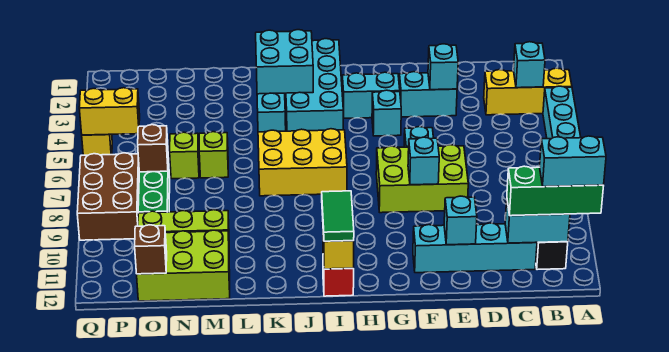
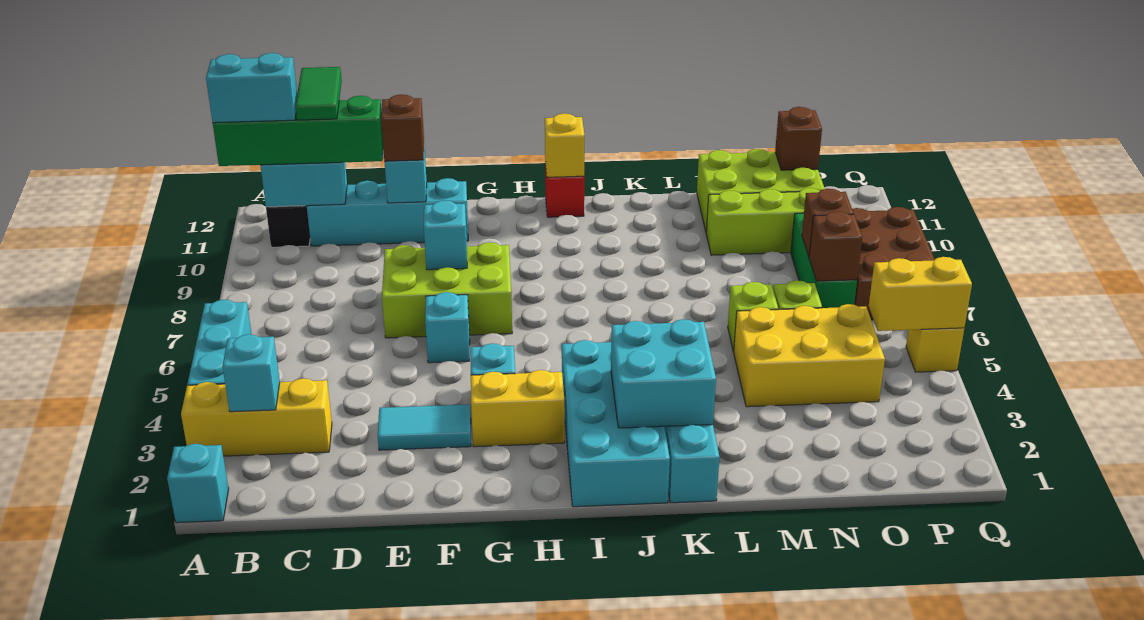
green brick A11:C11 level 3 -> green brick A11:D11 level 3
cyan brick E3:F3 level 1 -> cyan tile E3:F3 level 1
cyan brick E3 level 2 -> cyan brick A1 level 1
none -> brown brick E11 level 3
cyan brick G3:H3 level 1 -> yellow brick G3:H3 level 1
yellow brick I6:K7 level 1 -> yellow brick M4:O5 level 1
green tile I11:I12 level 3 -> green tile C11:C12 level 4
none -> brown brick O8 level 2

